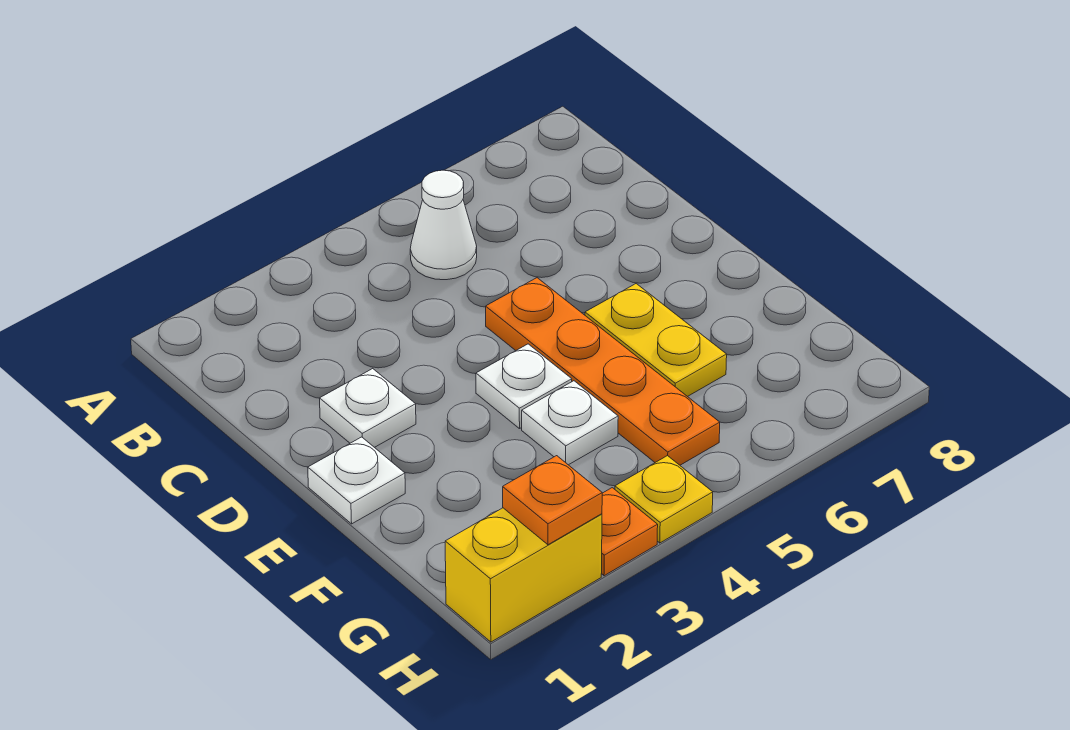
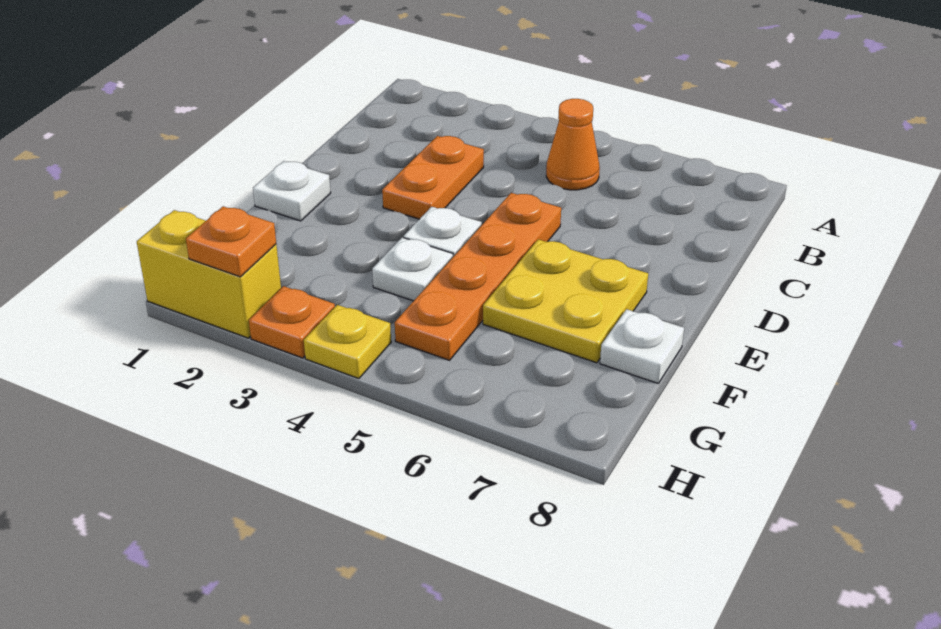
white cone B5 level 1 -> orange cone B5 level 1
none -> orange plate C3:D3 level 1
white plate D2 level 1 -> white plate F8 level 1
yellow plate E6:F6 level 1 -> yellow plate E6:F7 level 1

